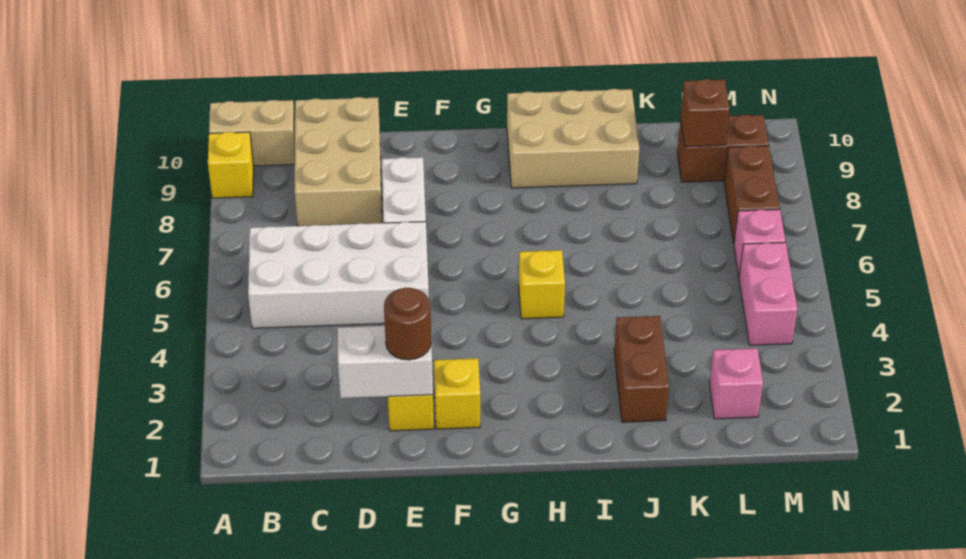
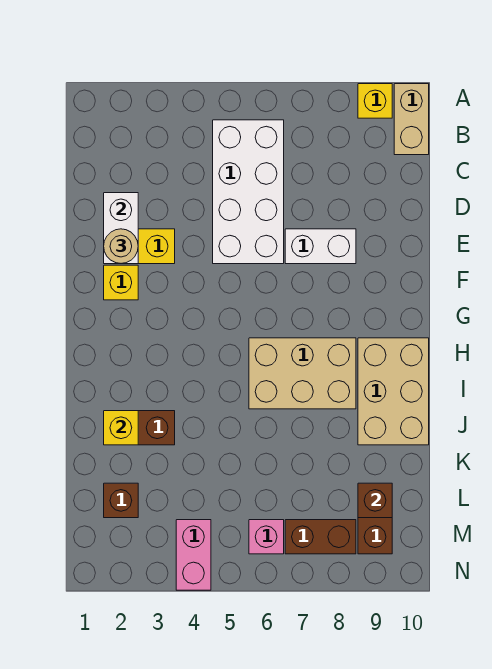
tan brick C8:D10 level 1 -> tan brick H6:I8 level 1
brown round brick E2 level 3 -> tan round brick E2 level 3
yellow brick H5 level 1 -> yellow brick J2 level 2
pink brick L2 level 1 -> brown brick L2 level 1
pink brick M4:M5 level 1 -> pink brick M4:N4 level 1

